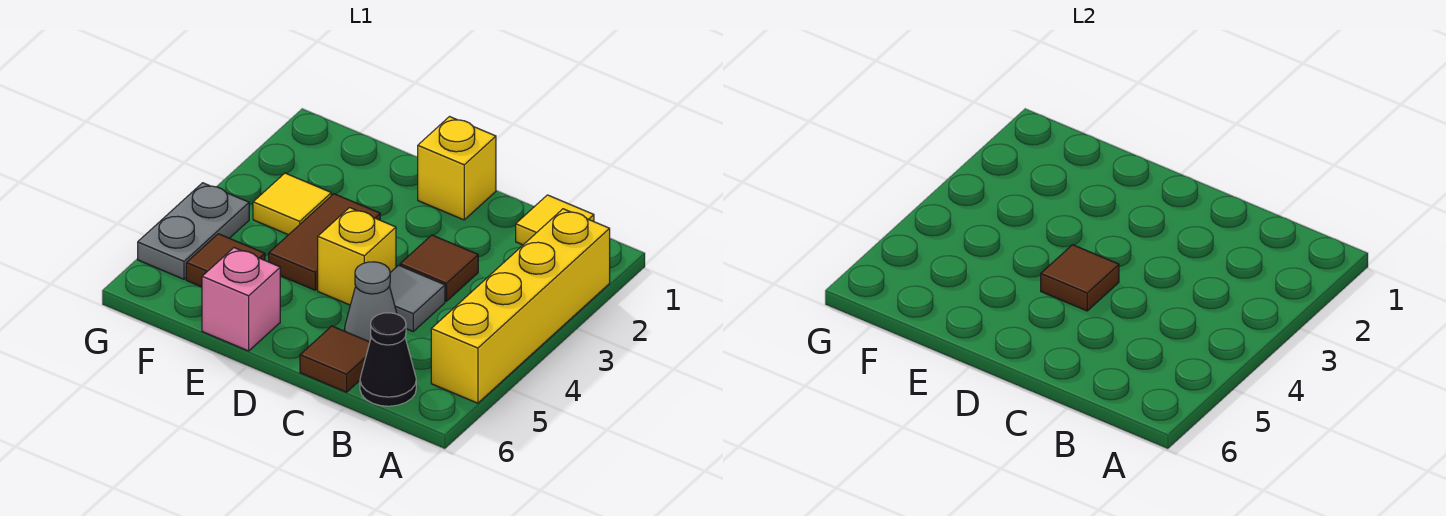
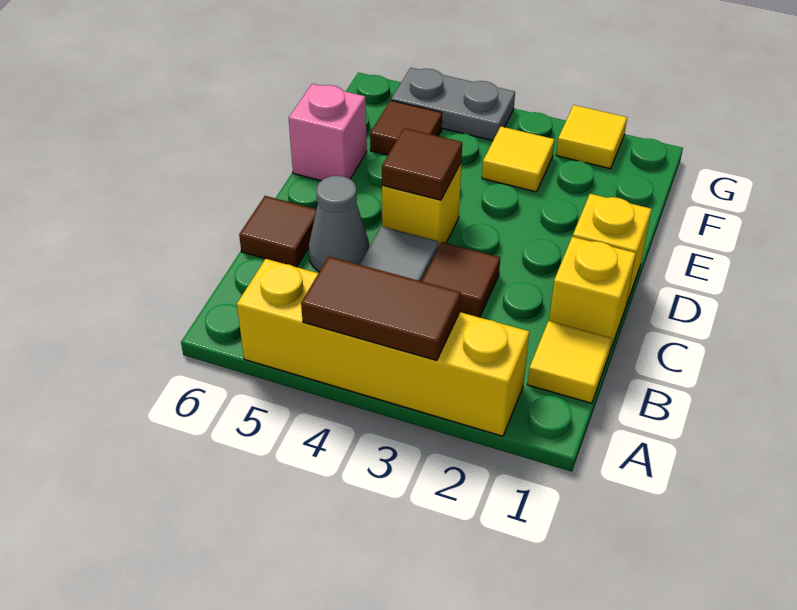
black cone B6 level 1 -> none
none -> yellow brick C1 level 1
brown tile E3:E4 level 1 -> brown tile A3:A4 level 2
none -> yellow tile G2 level 1

